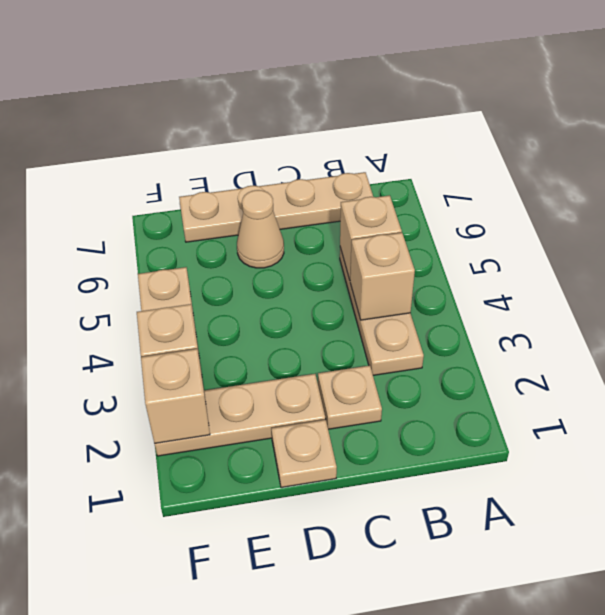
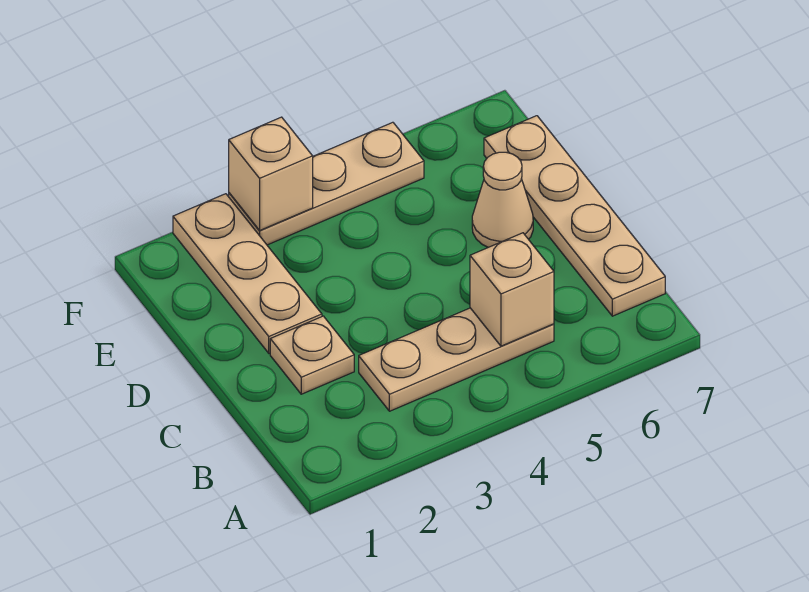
tan brick B4 level 2 -> none
tan plate D1 level 1 -> none
tan brick F2 level 2 -> none

